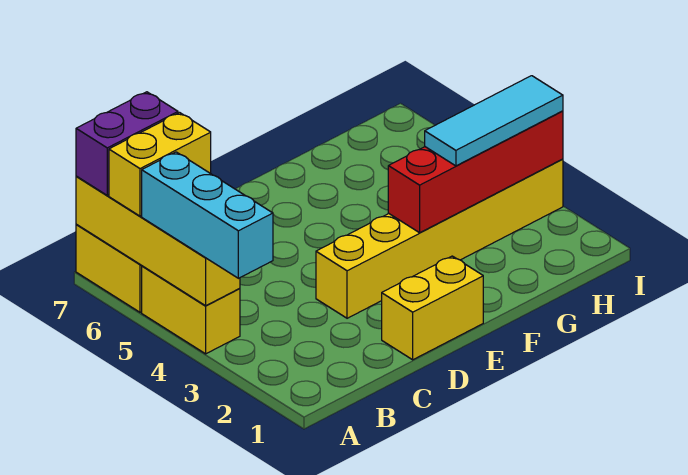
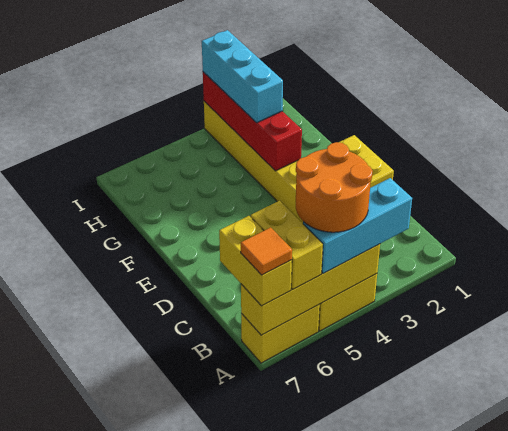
none -> orange round brick A4:B5 level 4
purple brick A7:B7 level 3 -> yellow brick A7:B7 level 3
none -> orange tile A7 level 4
cyan tile G3:I3 level 3 -> cyan brick G3:I3 level 3

